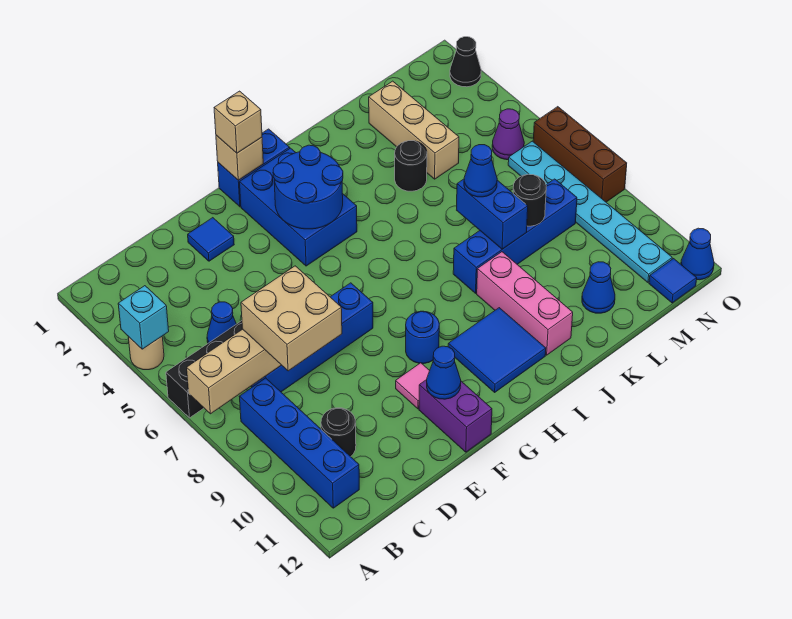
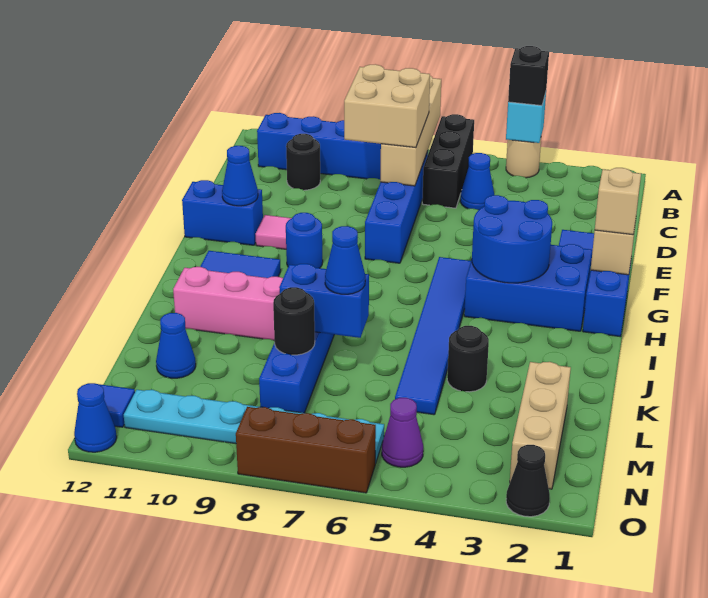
none -> black brick A4 level 3
purple brick F11:F12 level 1 -> blue brick F11:F12 level 1
none -> blue tile G5:L5 level 1
tan brick L2:L4 level 1 -> tan brick L2:N2 level 1

